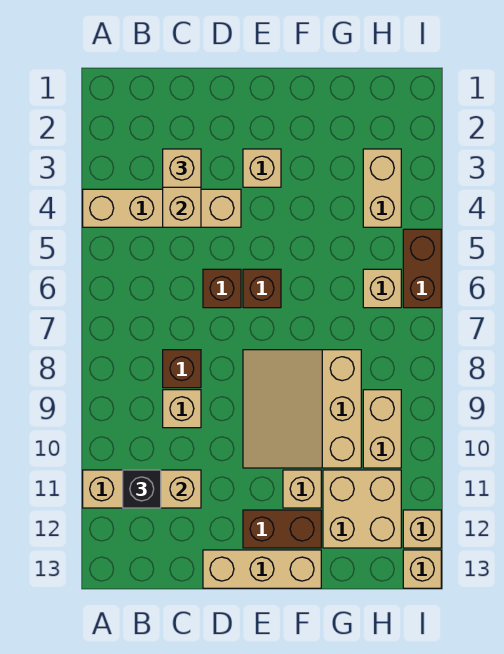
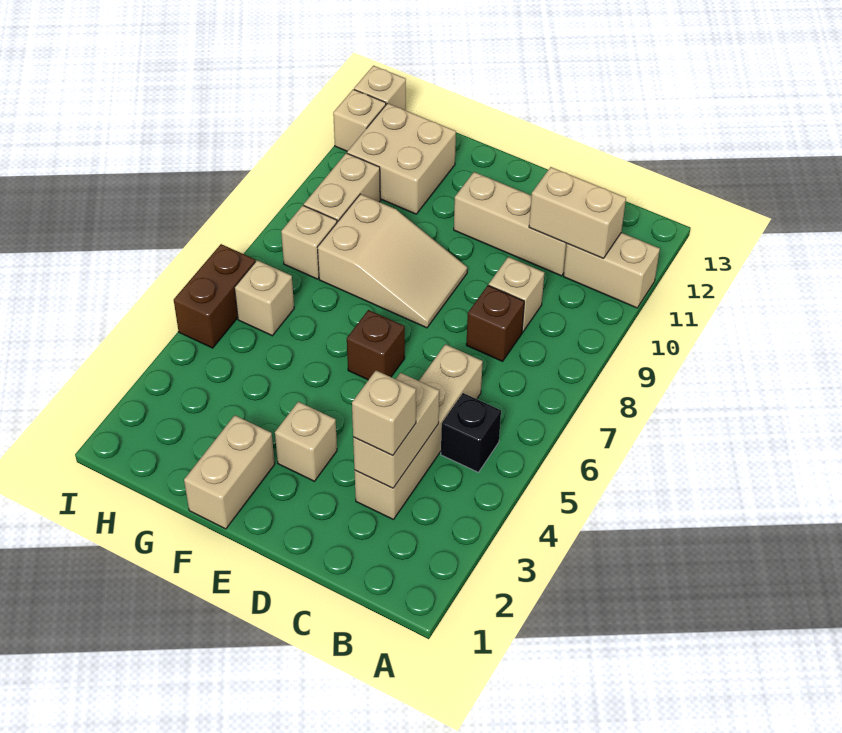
tan brick A4:D4 level 1 -> tan brick C3:C6 level 1
black brick B11 level 3 -> black brick B5 level 1
brown brick D6 level 1 -> none
tan brick D13:F13 level 1 -> tan brick C11:E11 level 1
tan slope E8:G10 level 1 top G -> tan slope E8:G9 level 1 top G
brown brick E12:F12 level 1 -> none
tan brick F11 level 1 -> tan brick H8 level 1
tan brick H3:H4 level 1 -> tan brick F1:F2 level 1

